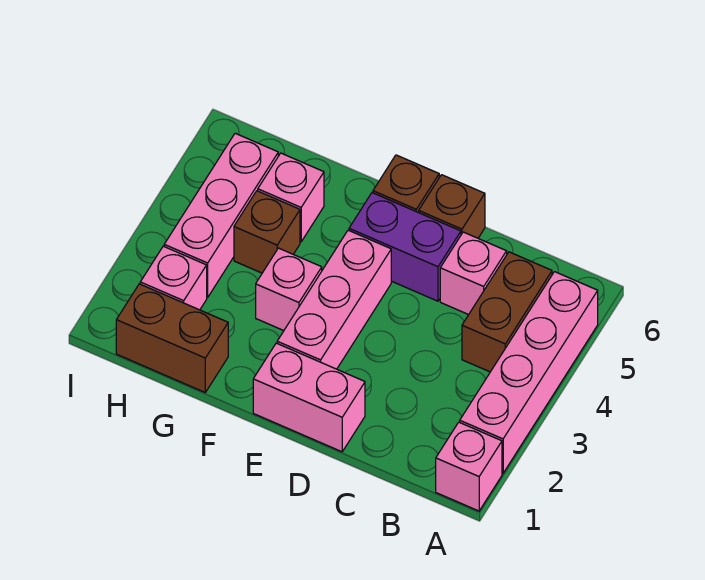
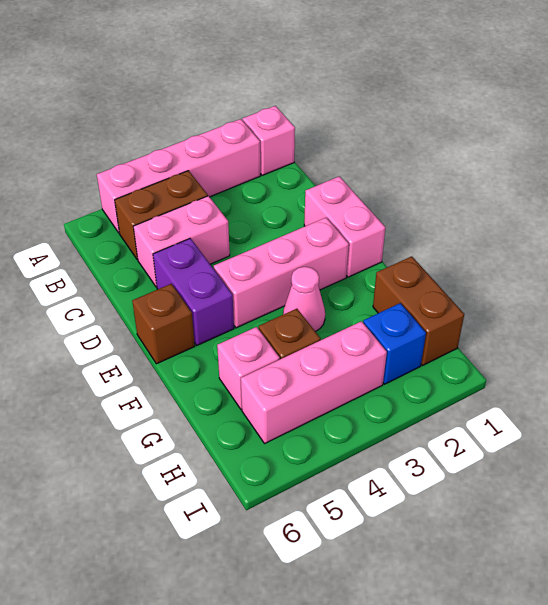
pink brick C5 level 1 -> pink brick C4:C5 level 1
brown brick D6 level 1 -> none
pink brick F3 level 1 -> pink cone F3 level 1
pink brick H2 level 1 -> blue brick H2 level 1

